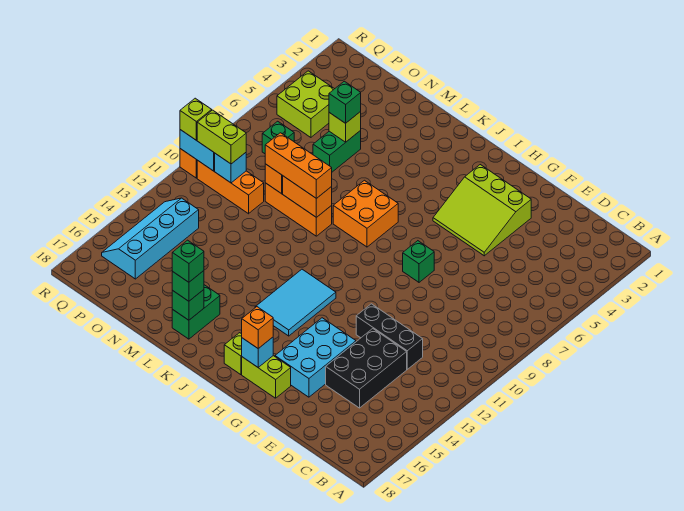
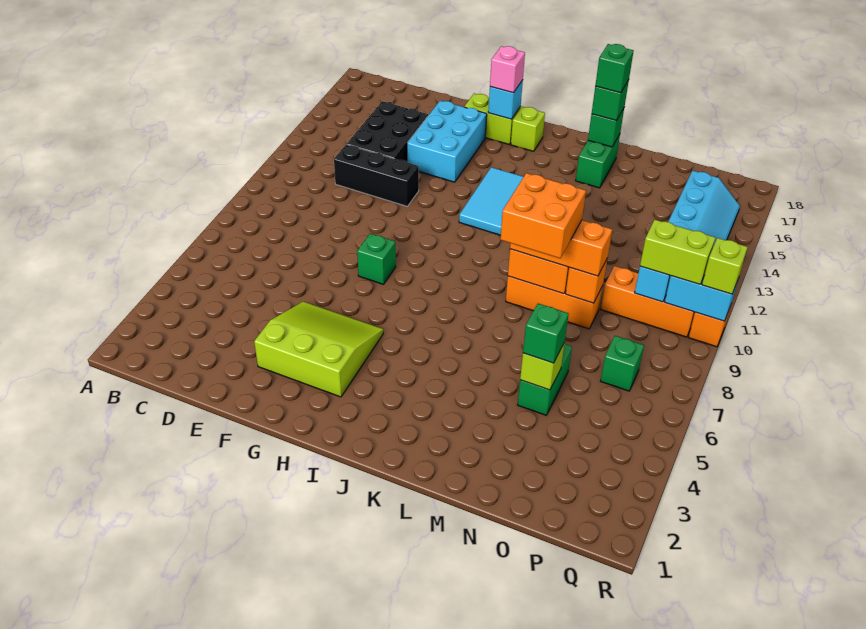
orange brick H17 level 3 -> pink brick H17 level 3
orange brick J7:K8 level 1 -> orange brick L8:M9 level 4
lime brick P4:Q5 level 1 -> none

